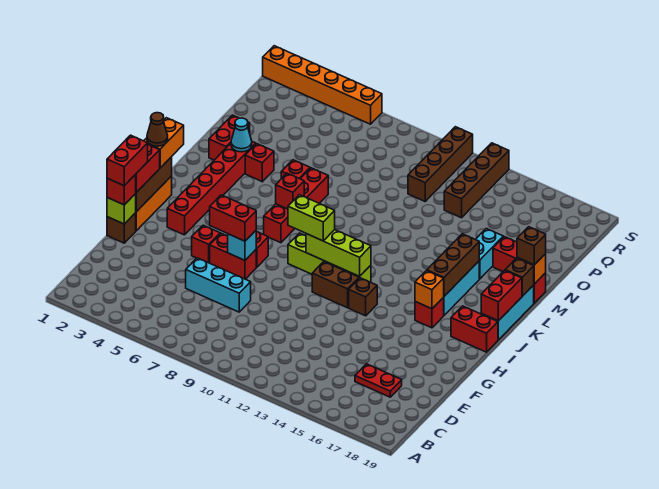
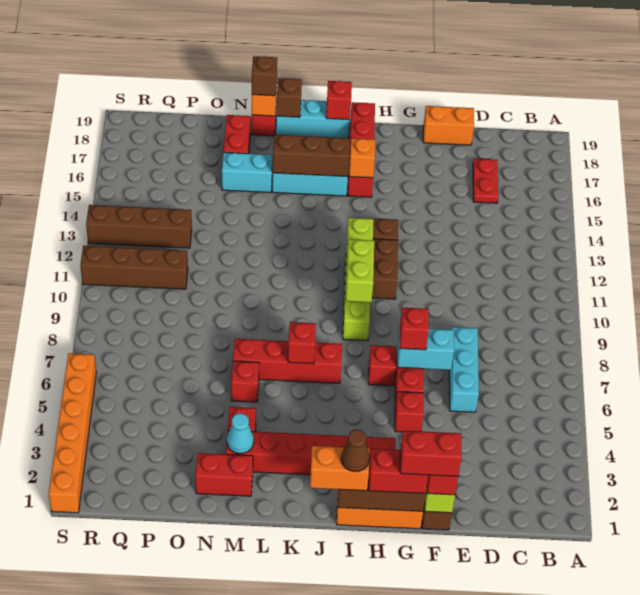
none -> orange brick E19:F19 level 1
red brick G6:G7 level 3 -> red brick G7 level 3
cyan brick G7 level 2 -> cyan brick F7:G7 level 2
red brick J19:K19 level 2 -> red brick J19 level 2

